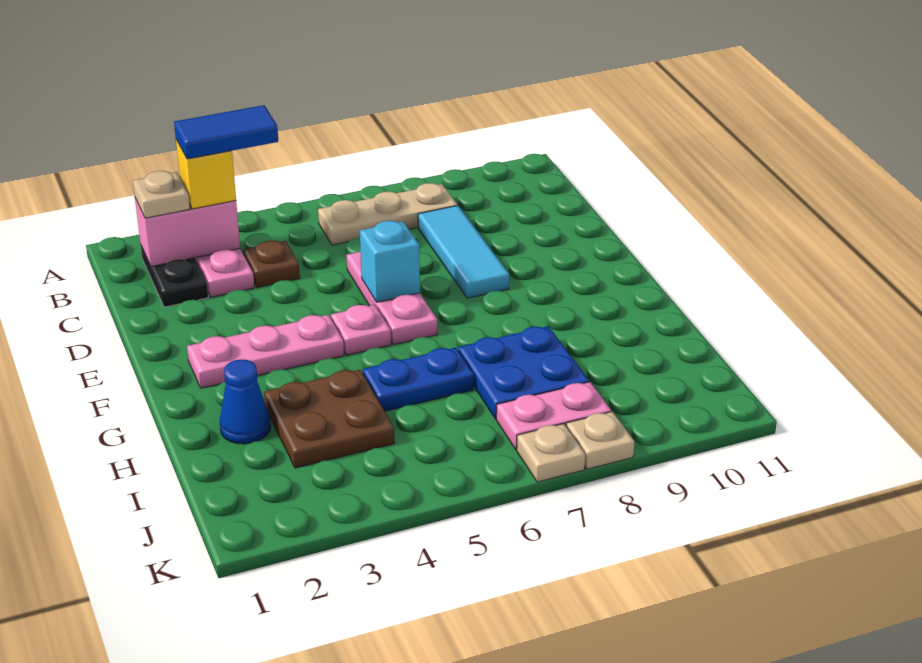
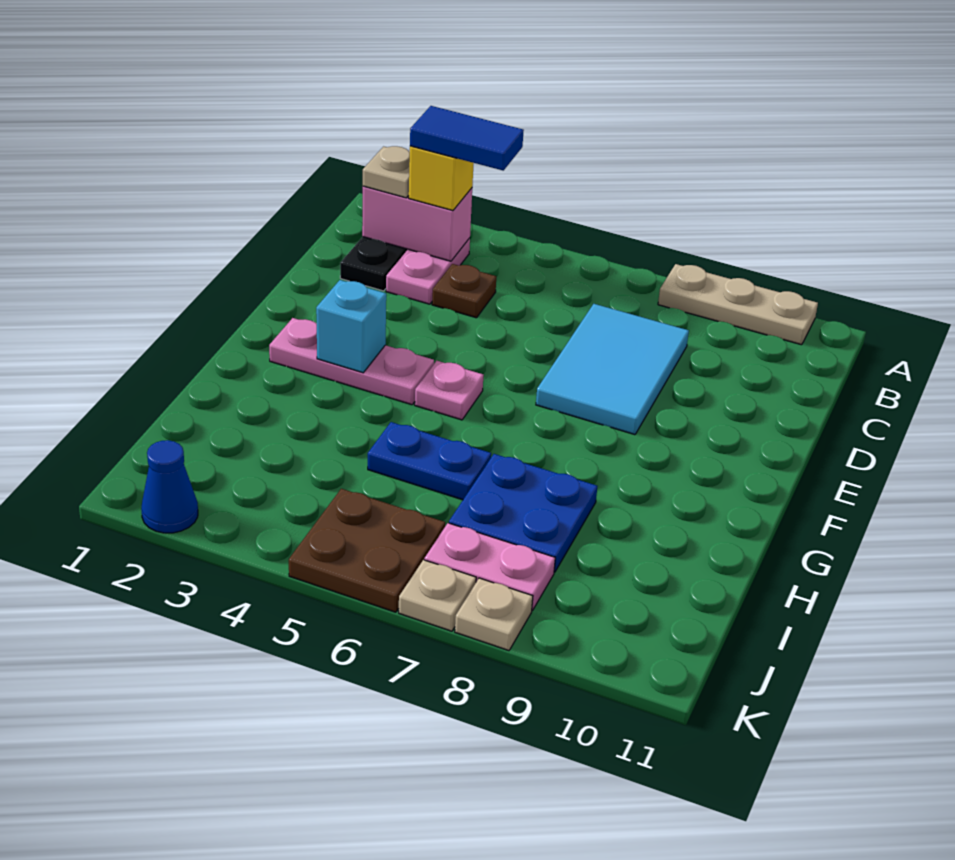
tan plate B6:B8 level 1 -> tan plate A8:A10 level 1
cyan tile C8:E8 level 1 -> cyan tile C7:E8 level 1
pink plate D6:F6 level 1 -> none
cyan brick E6 level 2 -> cyan brick F3 level 2
blue cone H2 level 1 -> blue cone K2 level 1
brown plate H3:I4 level 1 -> brown plate J5:K6 level 1

